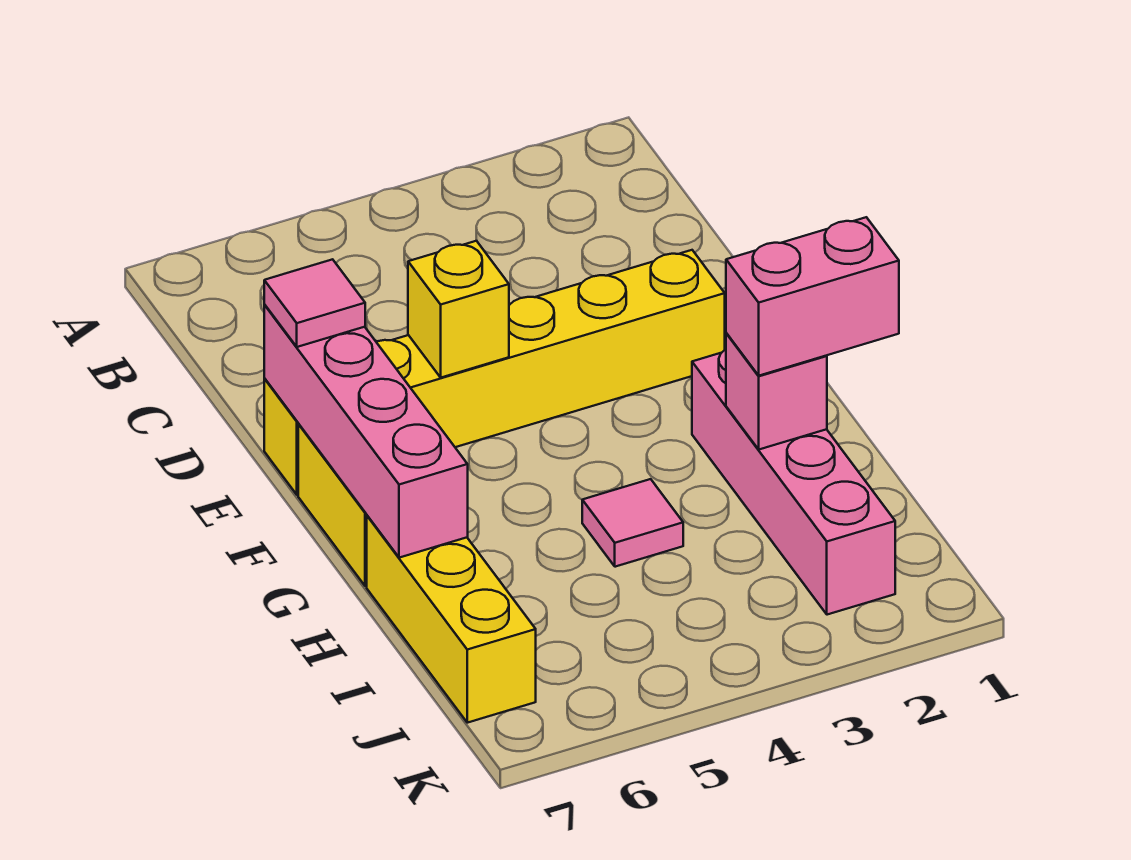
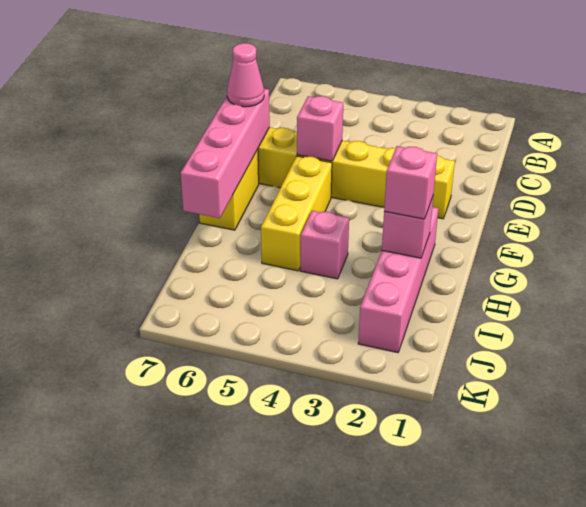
yellow brick E5 level 2 -> pink brick E5 level 2
pink tile E7 level 3 -> pink cone E7 level 3
pink brick H1:H2 level 3 -> pink brick H2 level 3
pink tile H4 level 1 -> pink brick H4 level 1
yellow brick H7:J7 level 1 -> yellow brick F5:H5 level 1

